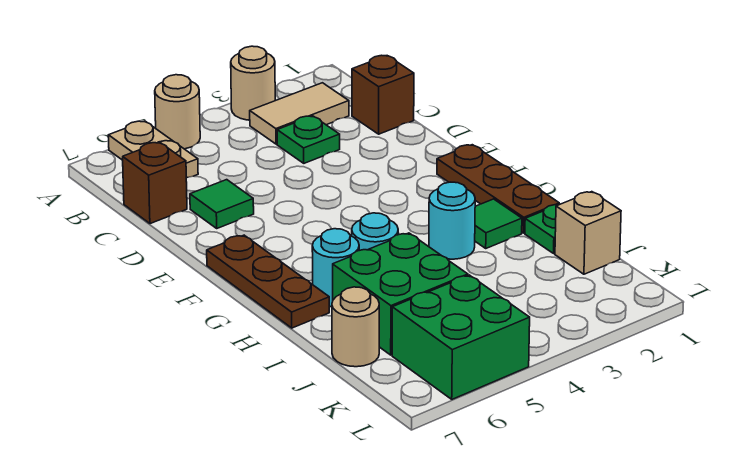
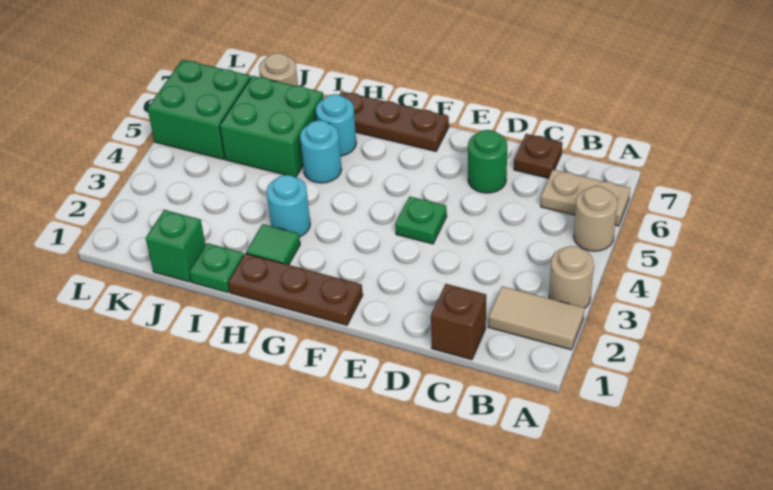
tan tile B2:B3 level 1 -> tan tile A2:B2 level 1
green plate C3 level 1 -> green plate E4 level 1
brown brick C7 level 1 -> brown plate C7 level 1
green tile D6 level 1 -> green round brick D6 level 1
tan brick J1 level 1 -> green brick J1 level 1

